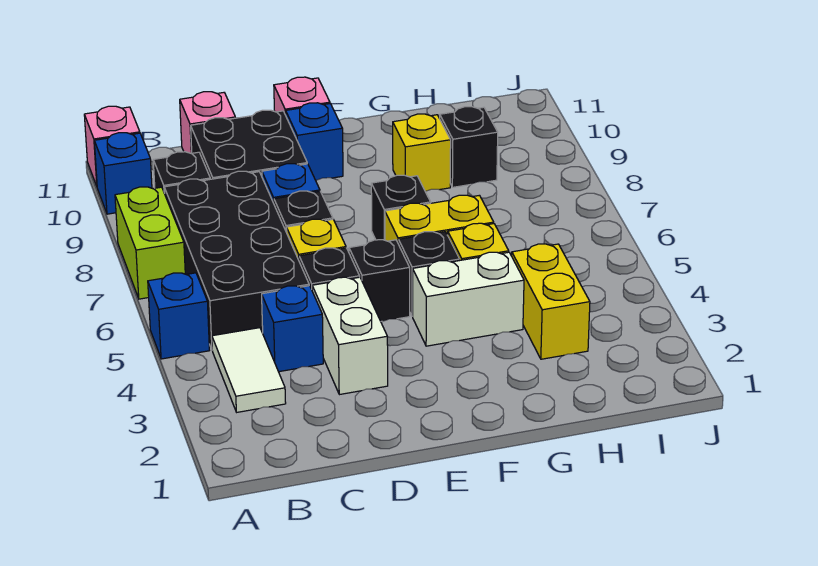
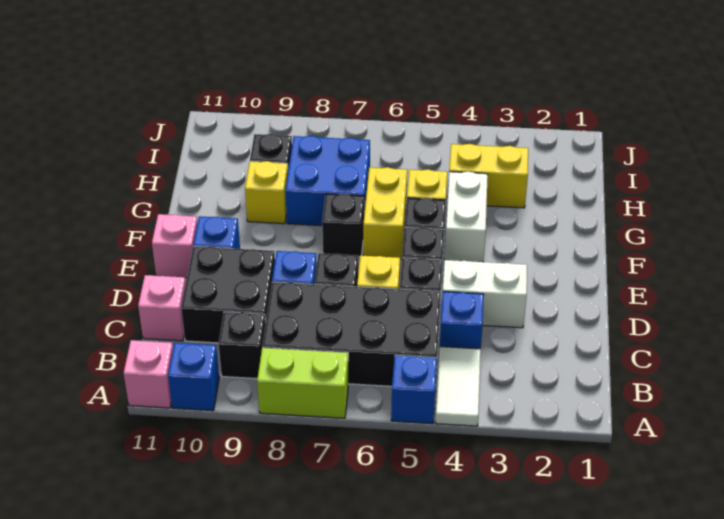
white tile B3:B4 level 1 -> white tile A4:B4 level 1
none -> blue brick G7:H8 level 1

